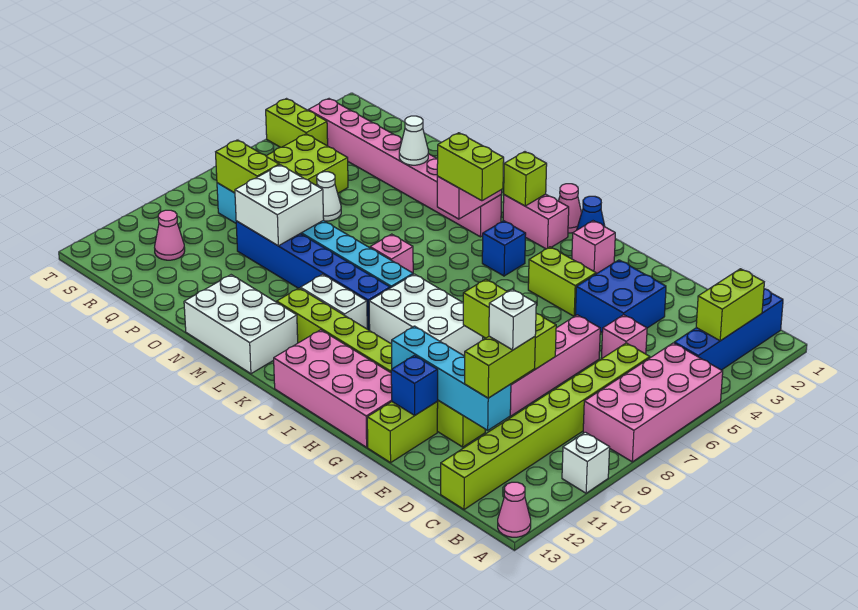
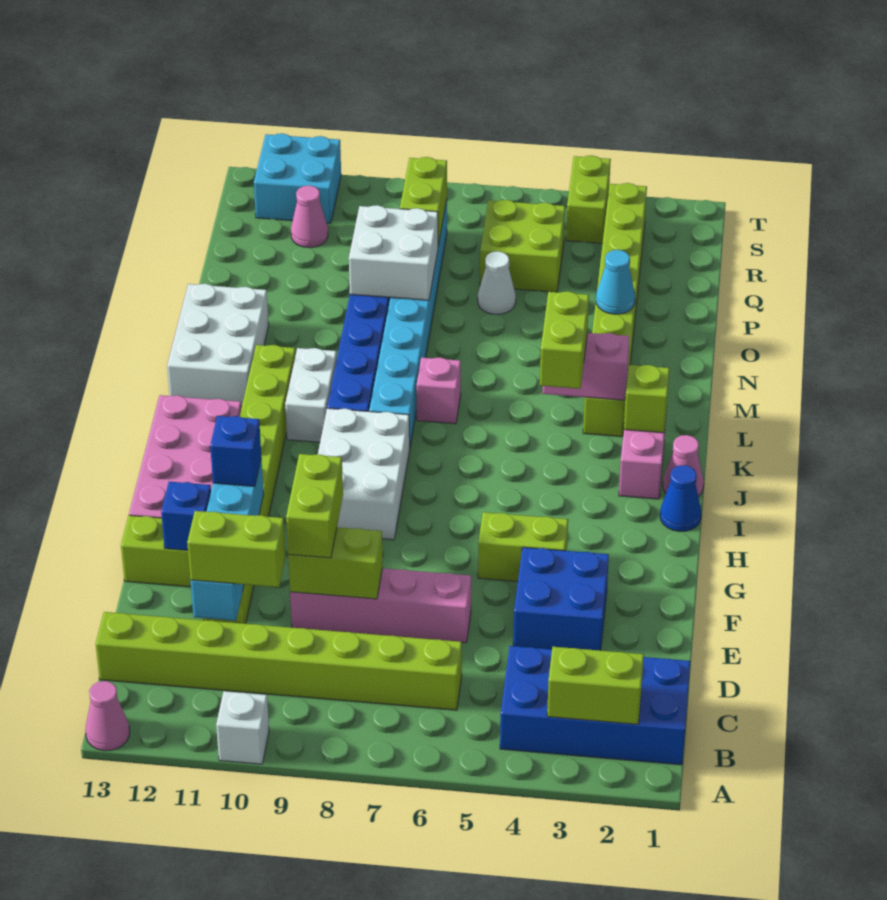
pink brick A5:B8 level 1 -> none
blue brick B1:B4 level 1 -> blue brick B1:C4 level 1
pink brick D5 level 1 -> none
white brick D10 level 4 -> none
lime brick G4:H4 level 1 -> lime brick G4:G5 level 1
pink brick H2 level 1 -> none
blue brick J4 level 1 -> blue brick G11 level 3
pink brick L3:S3 level 1 -> lime brick L3:S3 level 1
white cone O3 level 2 -> cyan cone O3 level 2
none -> cyan brick S11:T12 level 1

